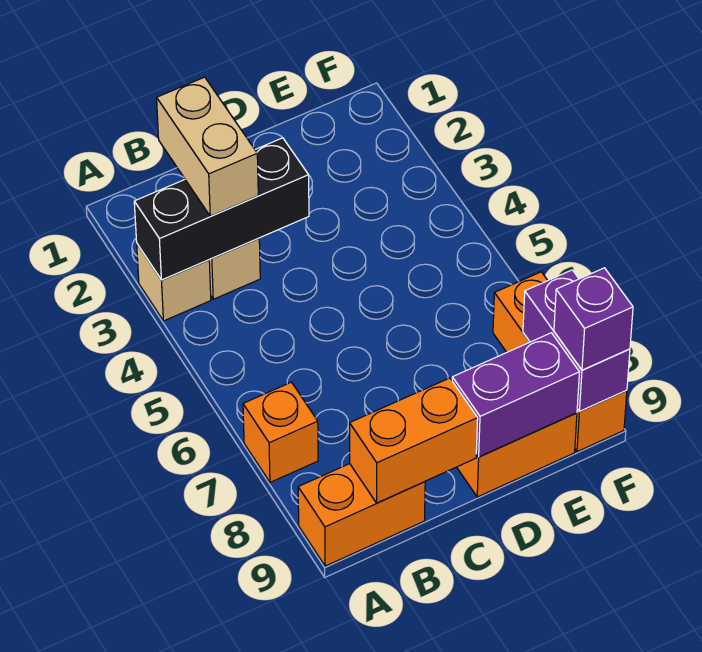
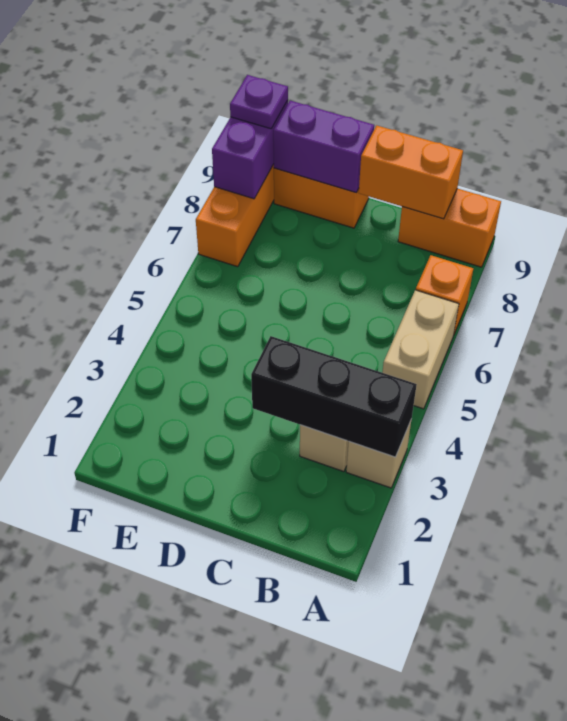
tan brick B2:B3 level 3 -> tan brick A5:A6 level 1
purple brick F9 level 3 -> purple plate F9 level 3

